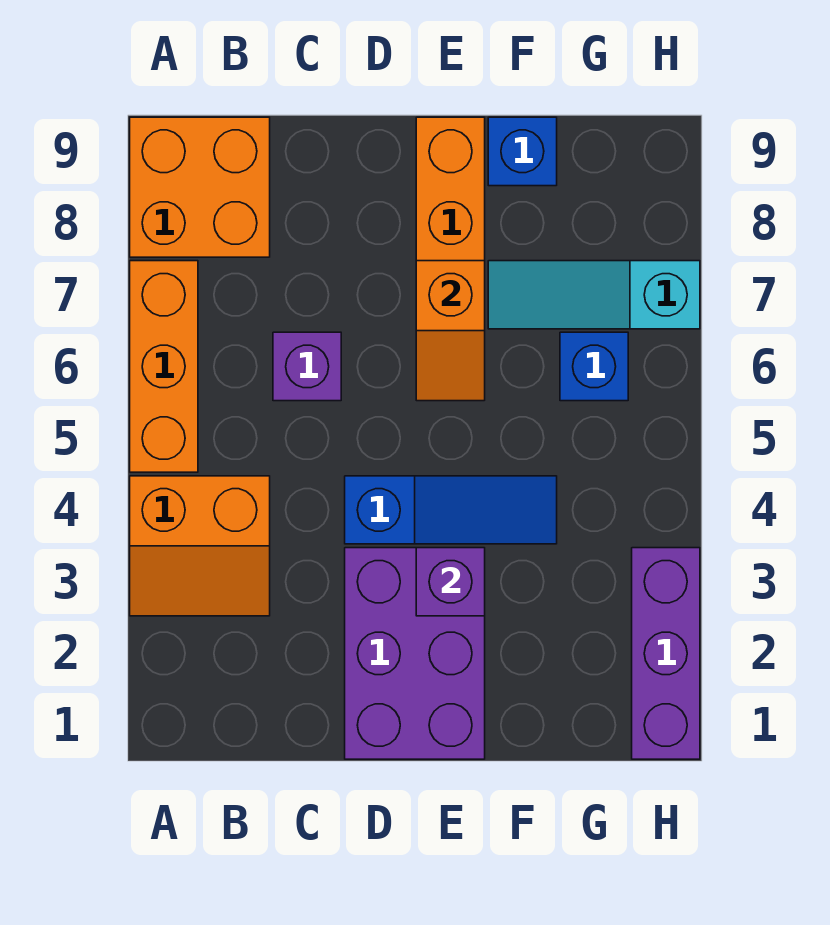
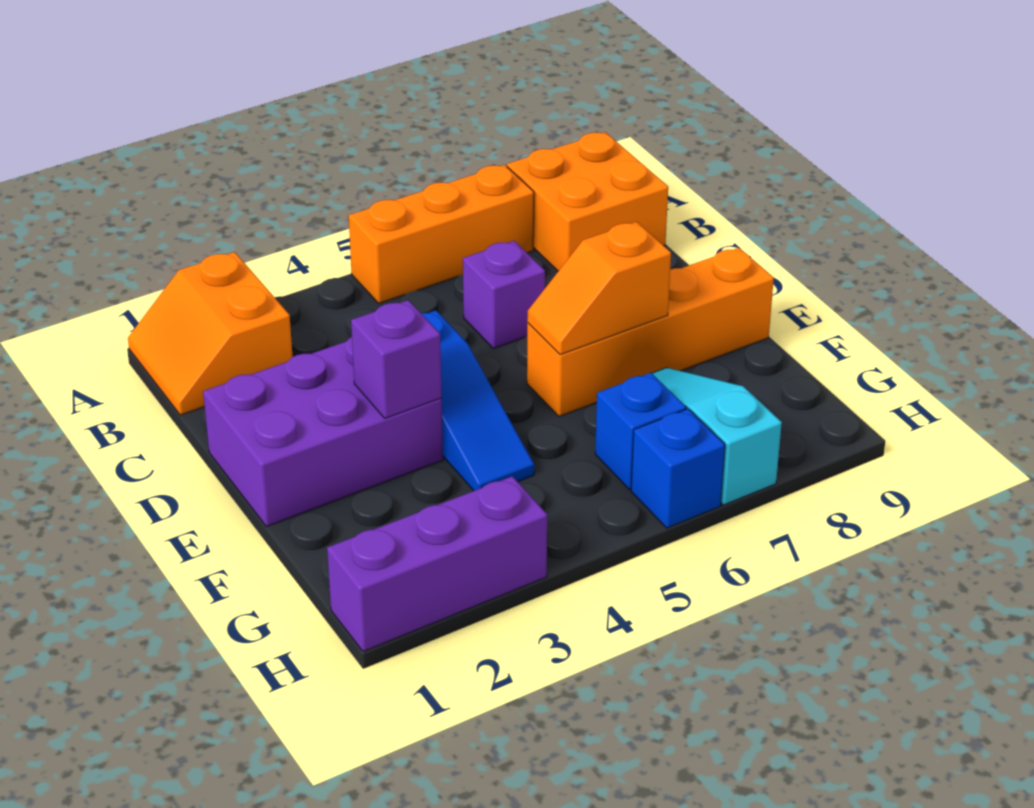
orange slope A3:B4 level 1 top 4 -> orange slope A1:B2 level 1 top 2
blue brick F9 level 1 -> blue brick H6 level 1

